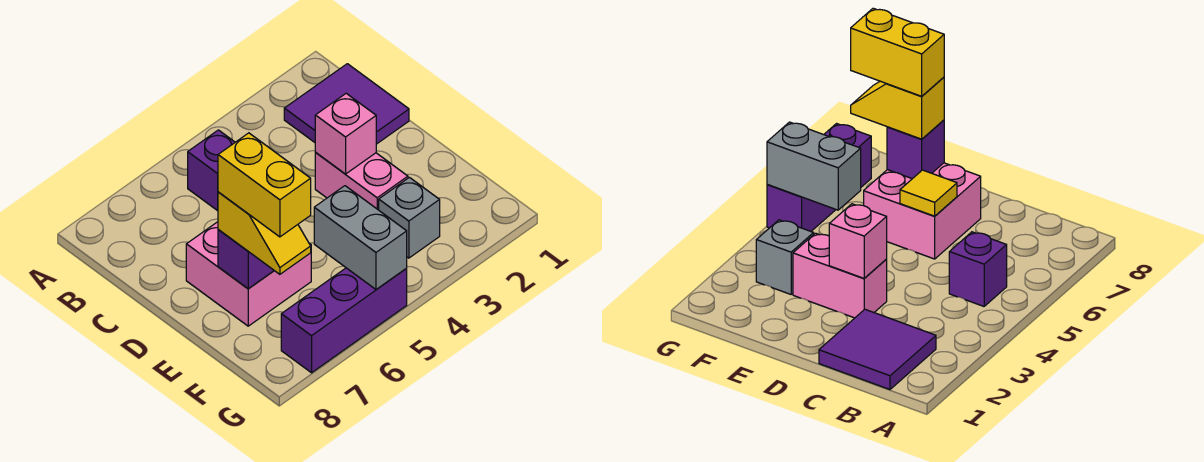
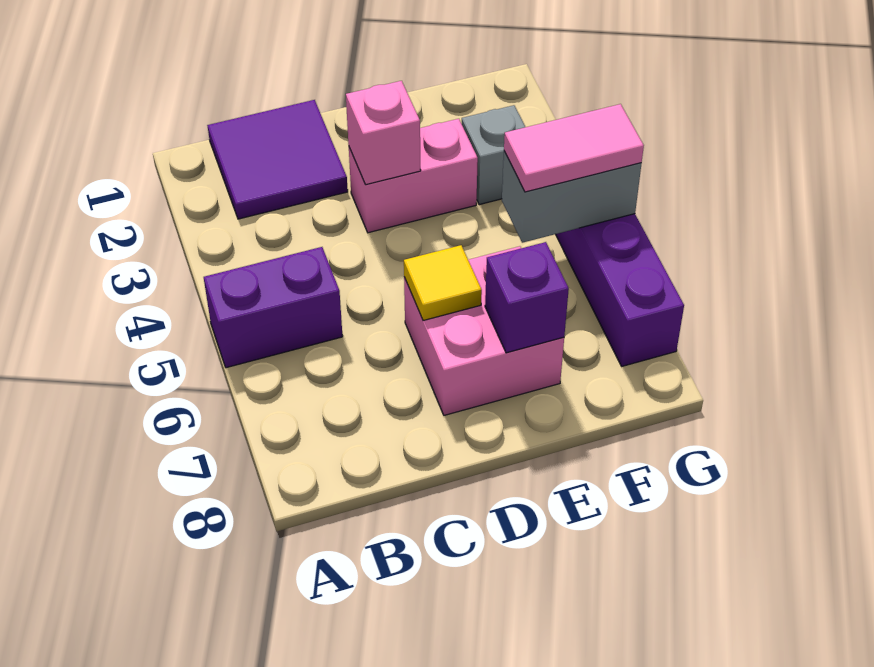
purple brick B5 level 1 -> purple brick A5:B5 level 1
yellow slope E7:F7 level 3 top E -> none
yellow brick E7:F7 level 4 -> none
none -> pink tile F5:G5 level 3

